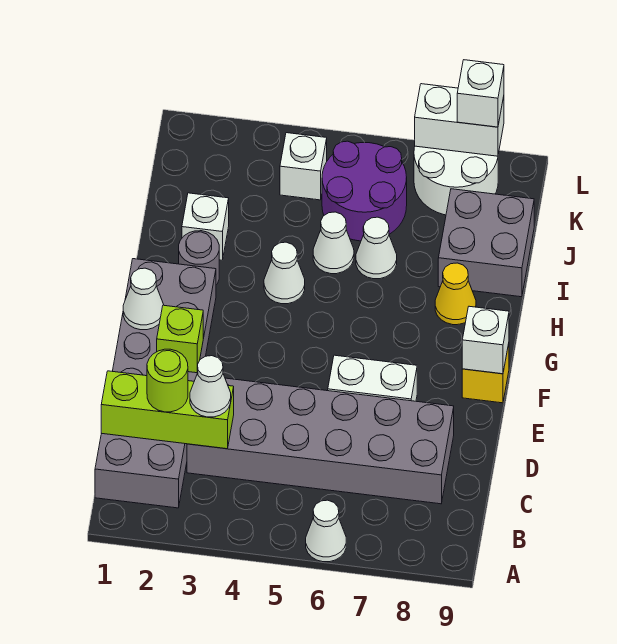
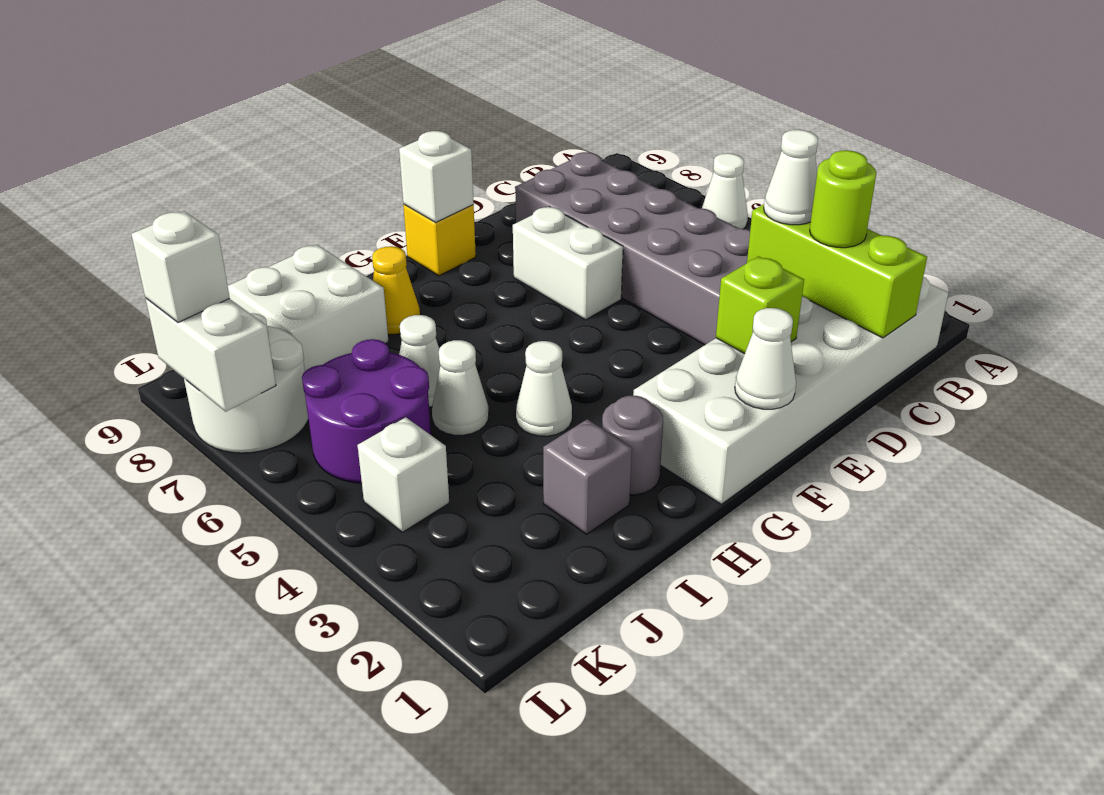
grey brick B1:G2 level 1 -> white brick B1:G2 level 1
white brick I2 level 1 -> grey brick I2 level 1
grey brick I8:J9 level 1 -> white brick I8:J9 level 1

